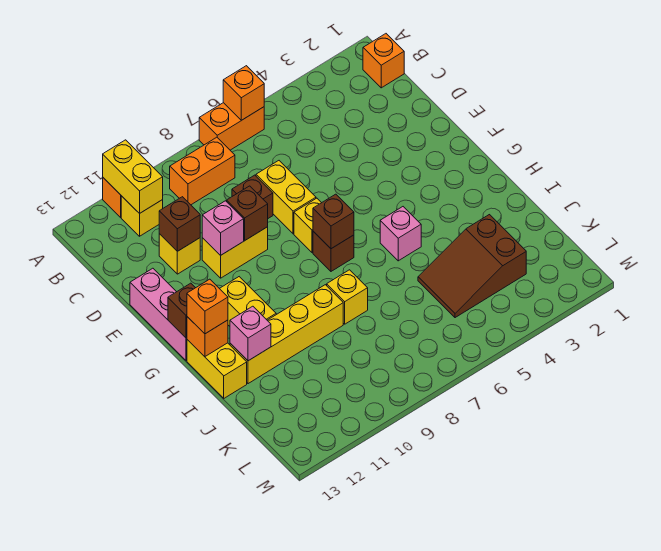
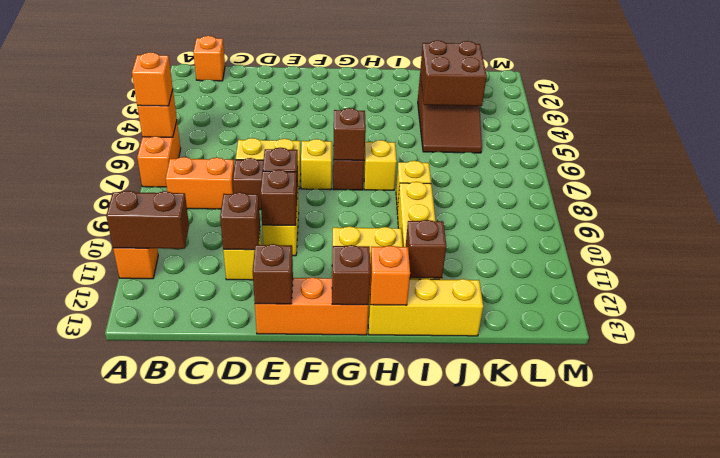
yellow brick A11:B11 level 2 -> brown brick A11:B11 level 2
orange brick B8:B9 level 1 -> orange brick B8:C8 level 1
yellow brick B11 level 1 -> yellow brick H7 level 1
pink brick E10 level 2 -> brown brick E10 level 2
pink brick E13:G13 level 1 -> orange brick E13:G13 level 1
none -> brown brick E13 level 2
pink brick H5 level 1 -> none
yellow brick H13:I13 level 1 -> yellow brick H13:J13 level 1
orange brick H13 level 3 -> orange brick A6 level 3
pink brick I12 level 2 -> brown brick I12 level 2
none -> brown brick J3:K4 level 2

